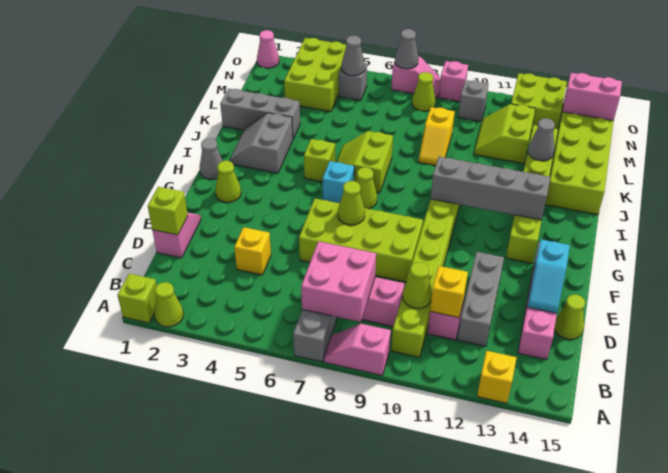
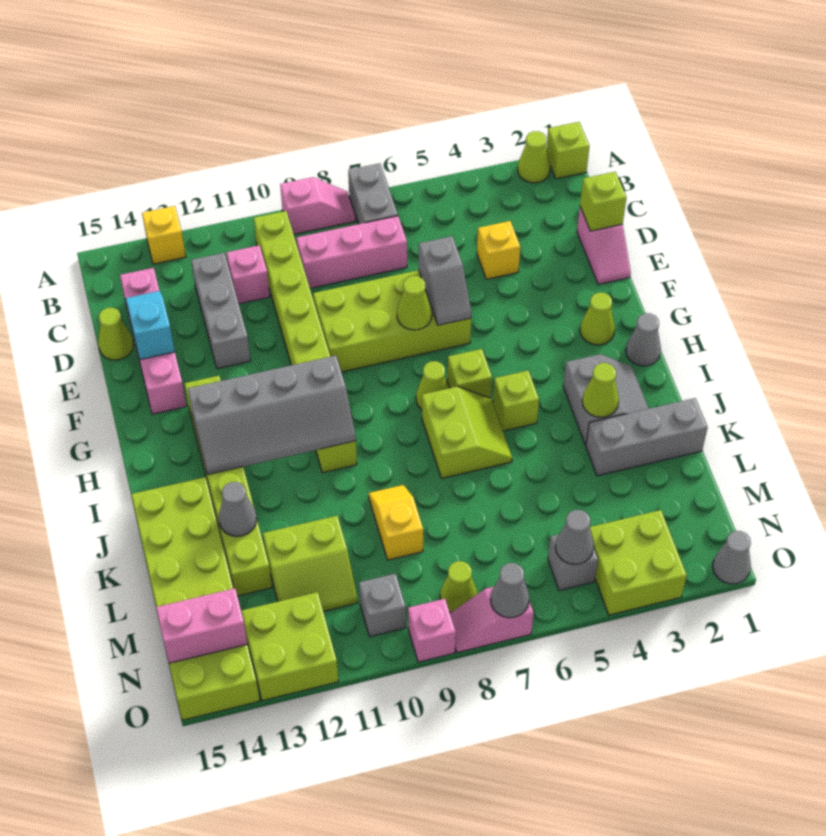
pink brick B7:C8 level 2 -> none
lime cone C10 level 2 -> lime cone J3 level 2
yellow brick C11 level 2 -> none
none -> grey slope E6:F6 level 2 top E
cyan brick H6 level 1 -> lime brick H6 level 1
lime slope L11:M12 level 1 top 12 -> lime slope L11:M12 level 1 top L
lime brick M3:O4 level 1 -> lime brick N3:O4 level 1
pink cone O1 level 1 -> grey cone O1 level 1

